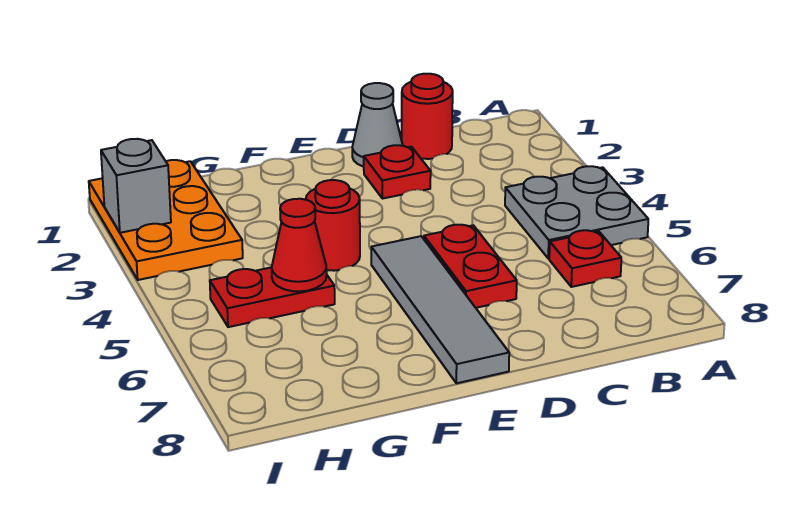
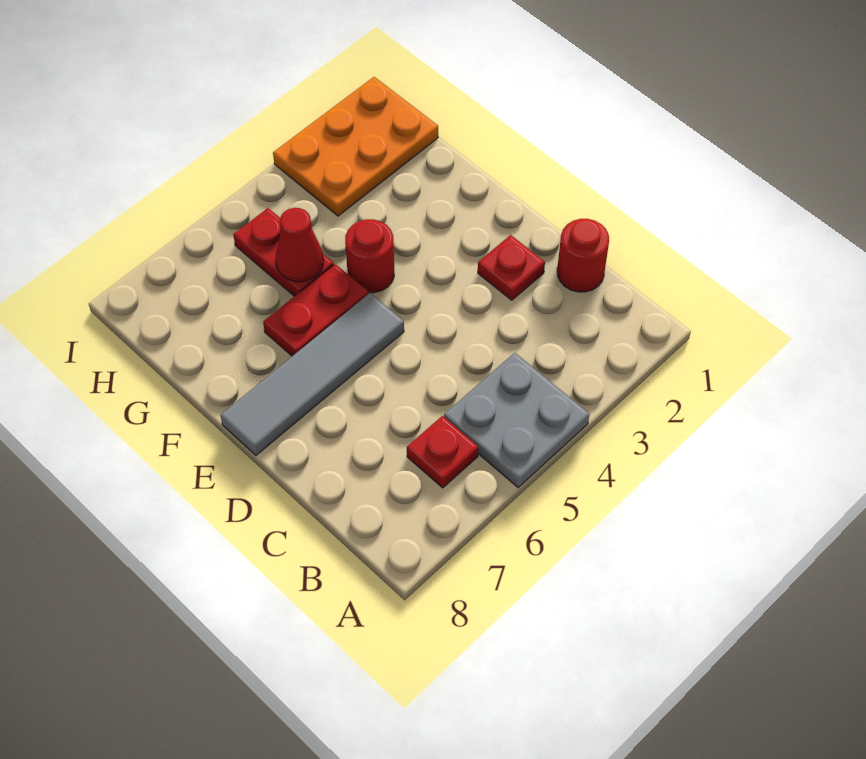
grey cone D1 level 1 -> none
red plate D5:D6 level 1 -> red plate F5:F6 level 1
grey brick I2 level 2 -> none

